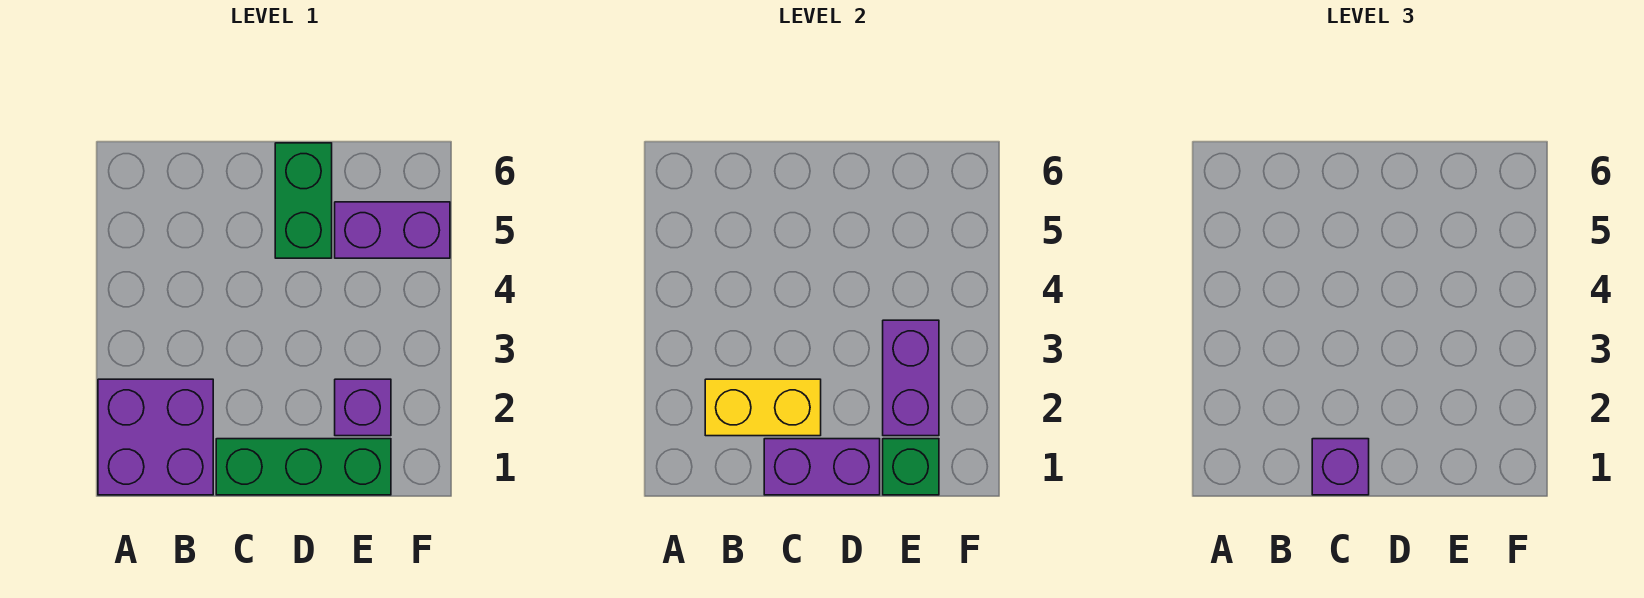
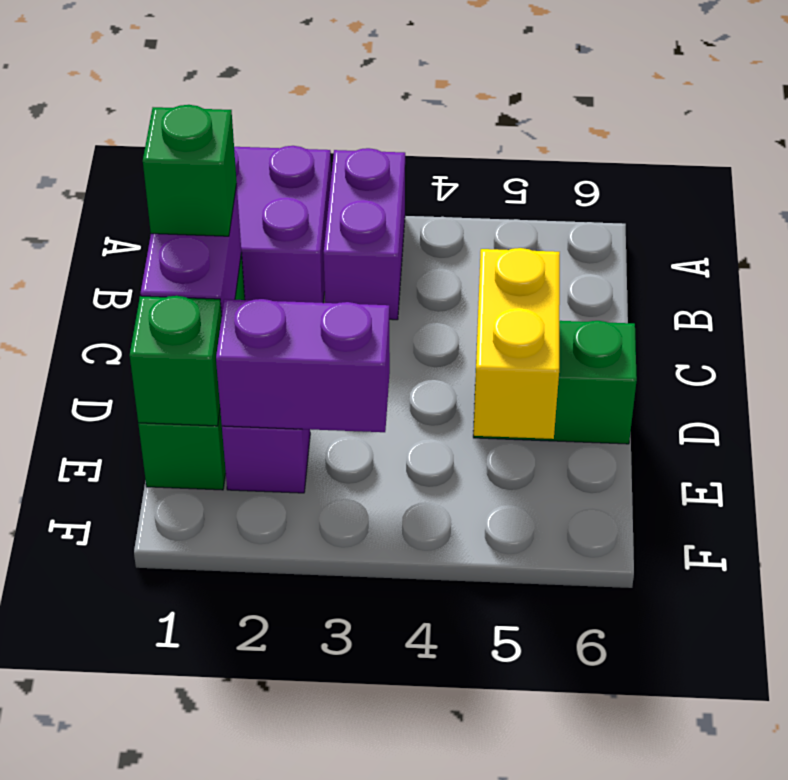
yellow brick B2:C2 level 2 -> yellow brick D5:E5 level 2
purple brick C1 level 3 -> green brick C1 level 3
purple brick E5:F5 level 1 -> purple brick A3:B3 level 1

